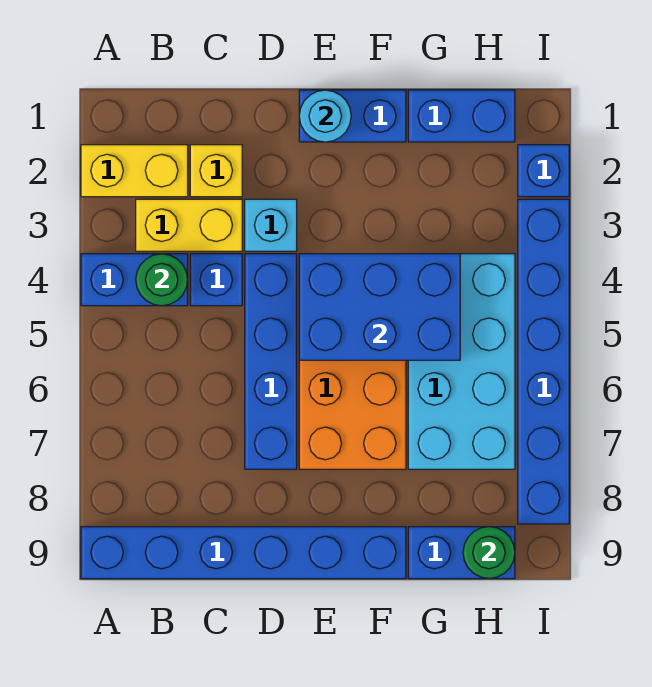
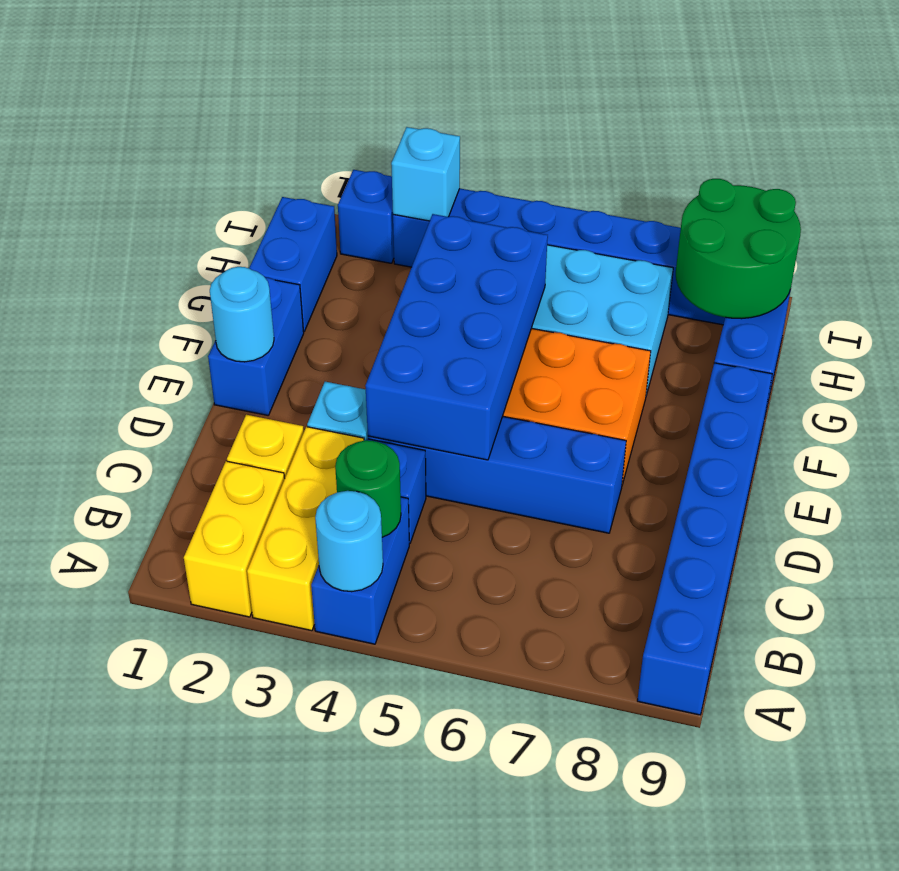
none -> cyan round brick A4 level 2
yellow brick B3:C3 level 1 -> yellow brick A3:C3 level 1
blue brick E4:G5 level 2 -> blue brick D4:G5 level 2
green round brick H9 level 2 -> green round brick H8:I9 level 2
none -> cyan brick I3 level 2

